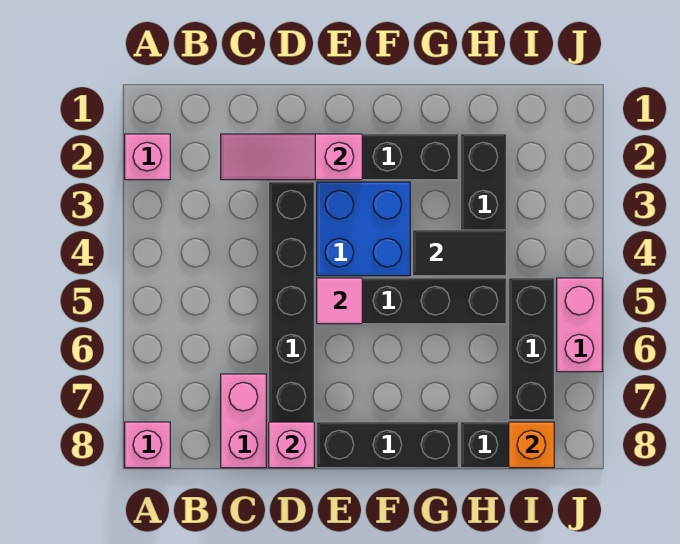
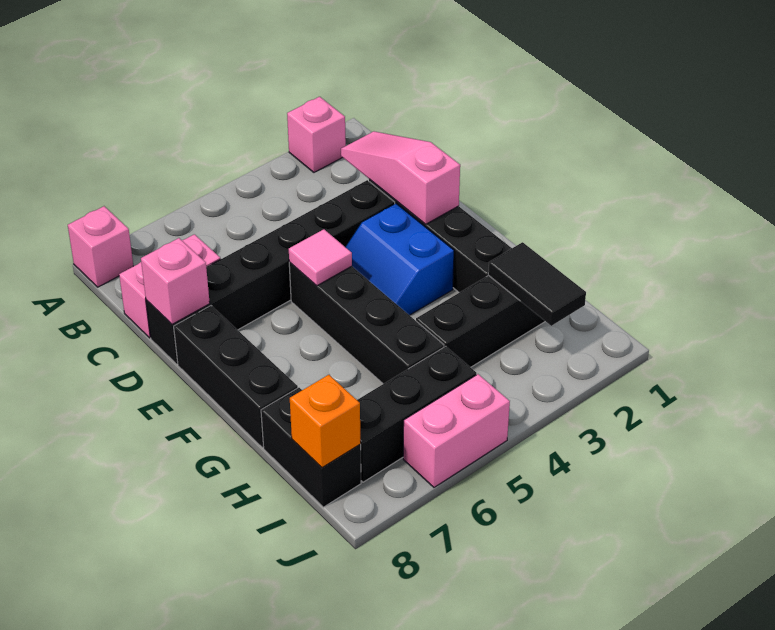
blue brick E3:F4 level 1 -> blue slope E3:F4 level 1 top 3
black tile G4:H4 level 2 -> black tile H2:I2 level 2

